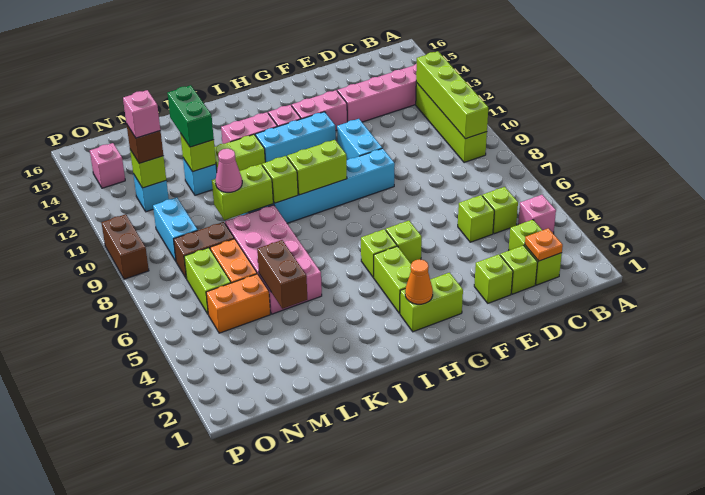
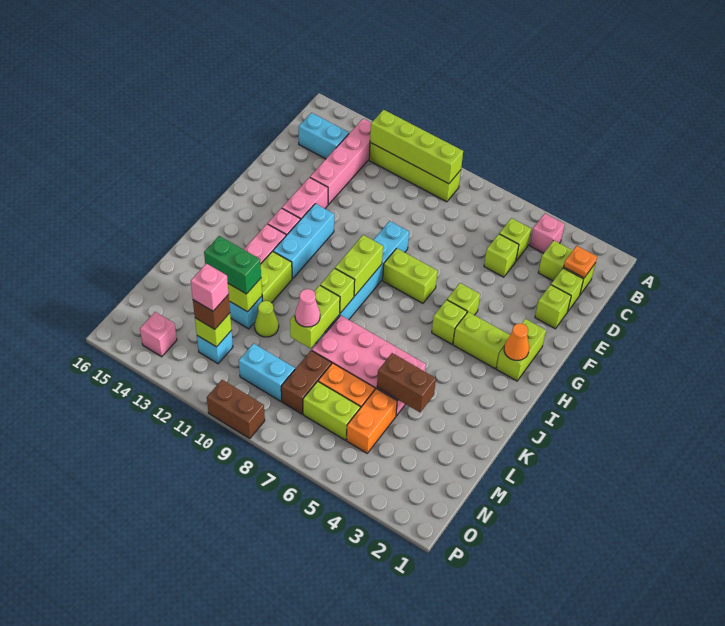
cyan brick F10:F11 level 1 -> cyan brick C14:C15 level 1
none -> lime brick G7:G8 level 1
none -> lime cone L11 level 1

